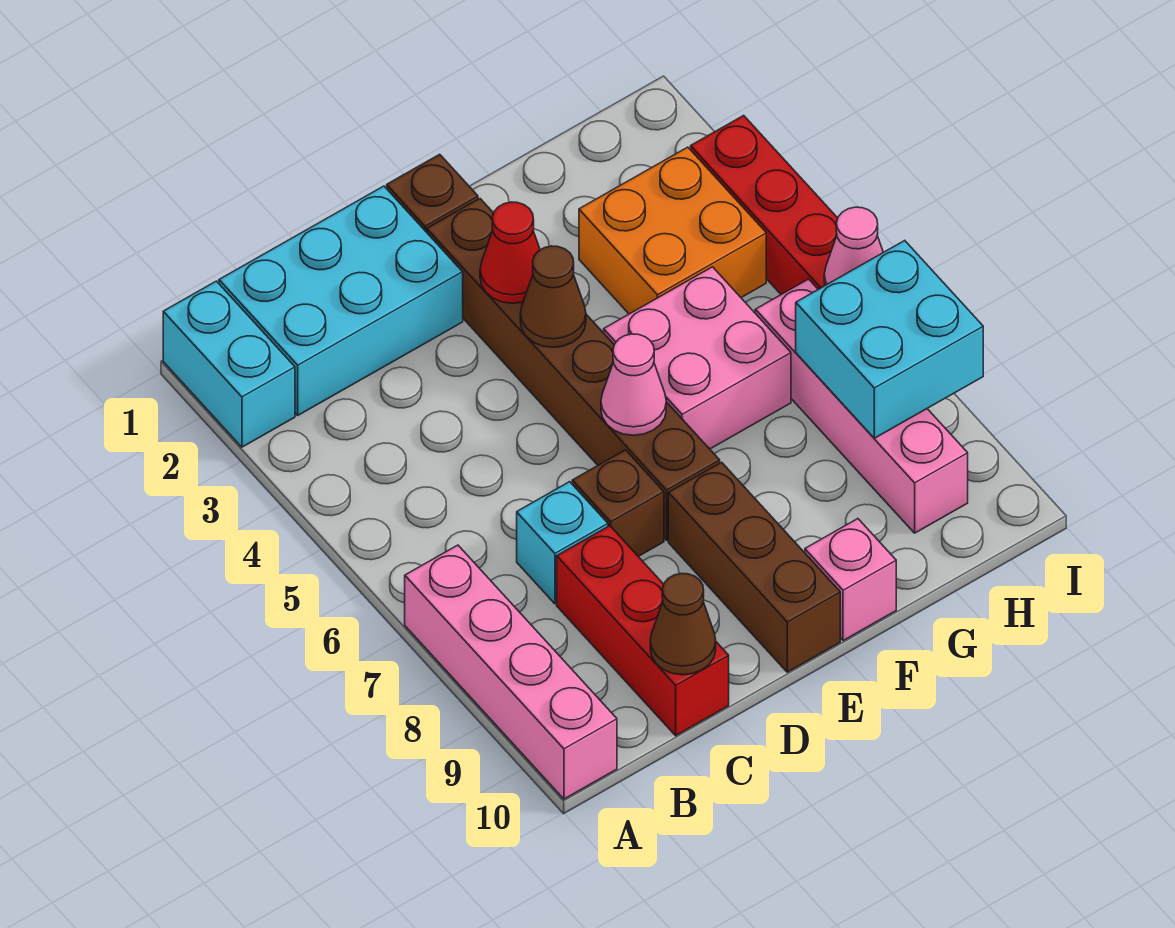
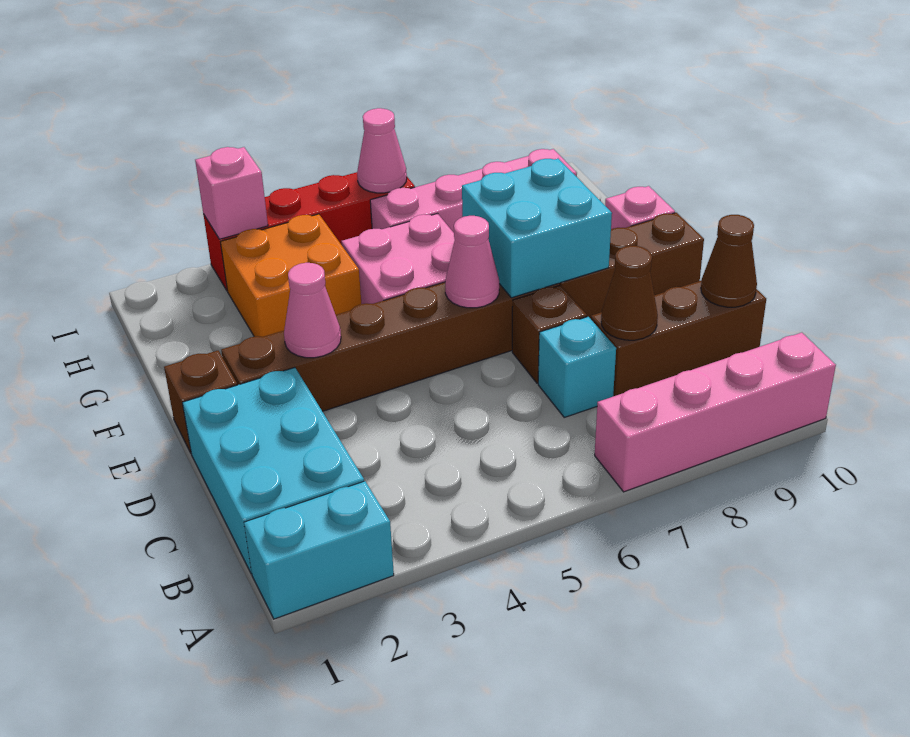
red brick C8:C10 level 1 -> brown brick C8:C10 level 1
red cone E3 level 2 -> pink cone E3 level 2
brown cone E4 level 2 -> brown cone C8 level 2
cyan brick H7:I8 level 2 -> cyan brick E7:F8 level 2
none -> pink brick I3 level 2

